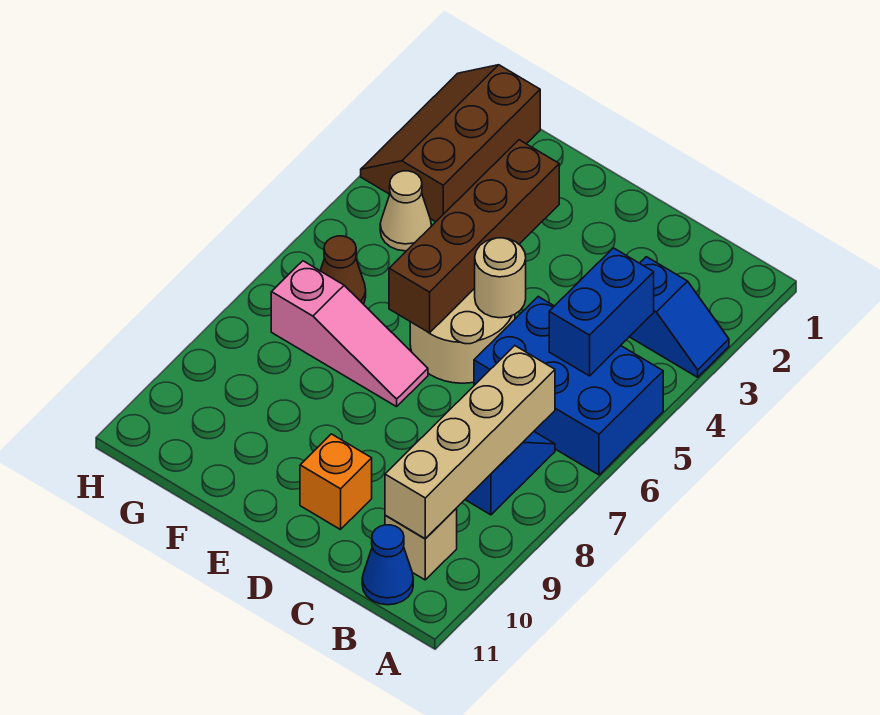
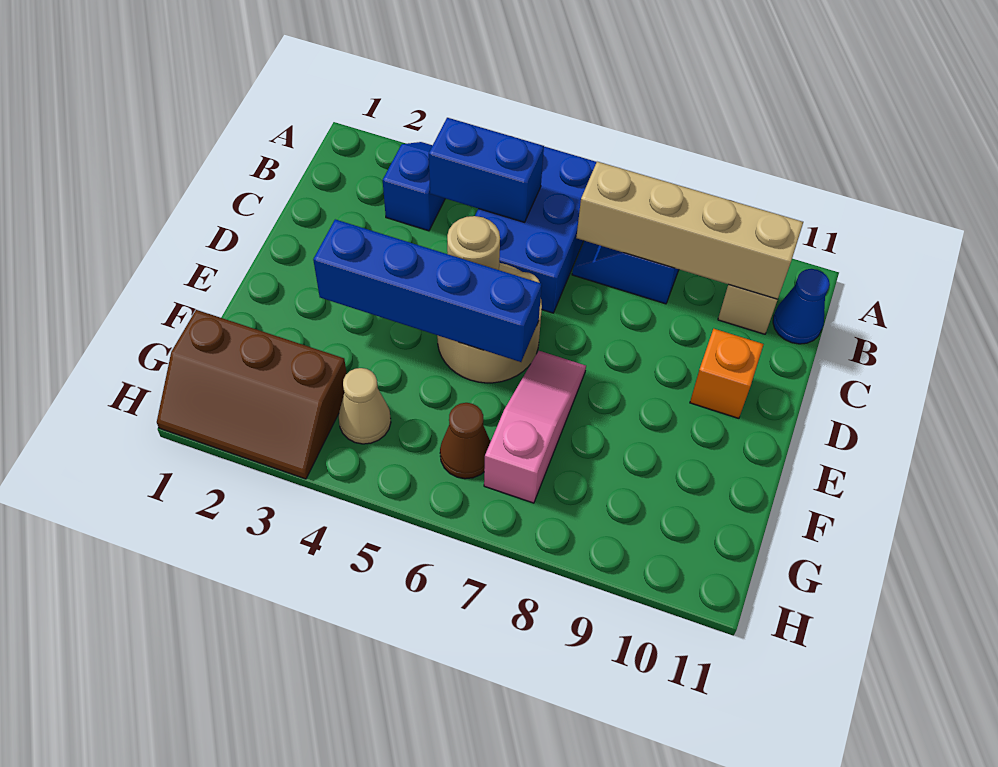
brown brick E3:E6 level 2 -> blue brick E3:E6 level 2

